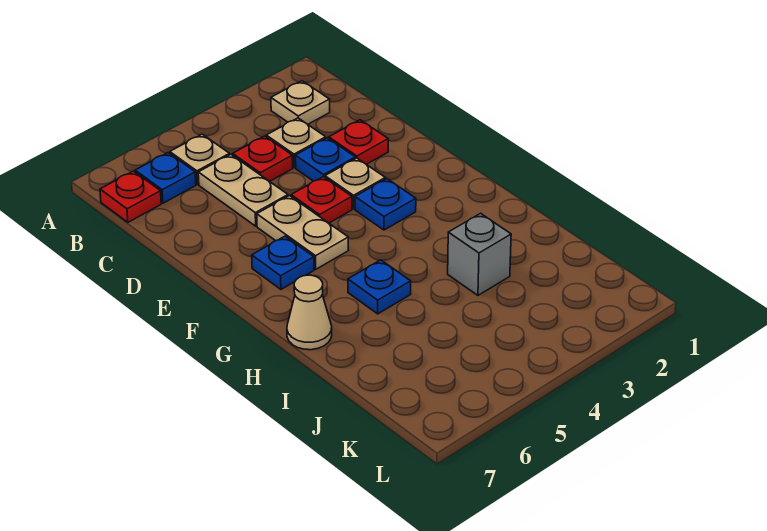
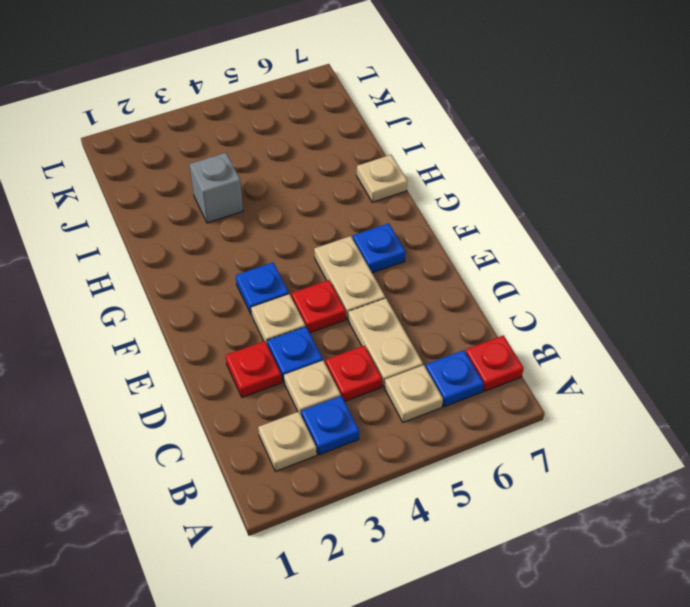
blue plate H5 level 1 -> blue plate B3 level 1
tan cone H7 level 1 -> tan plate H7 level 1

